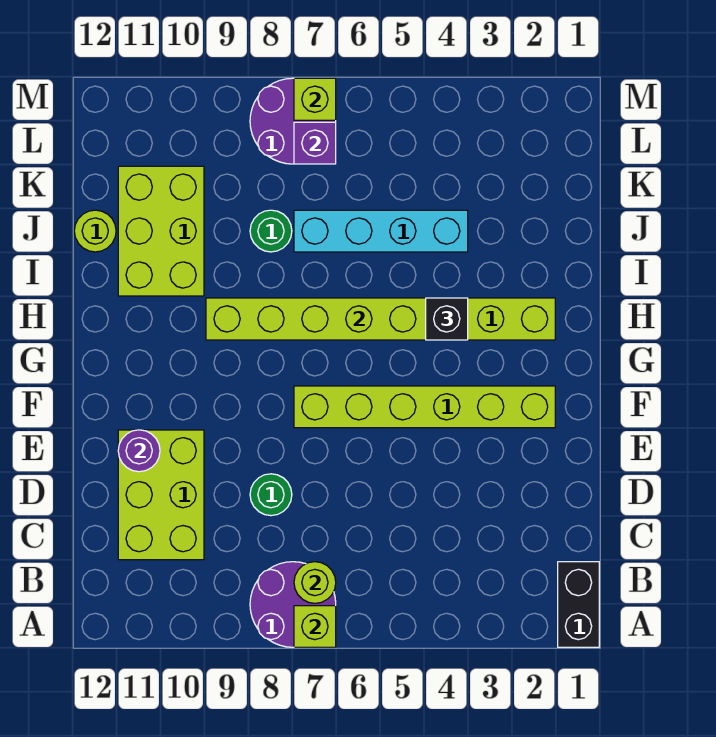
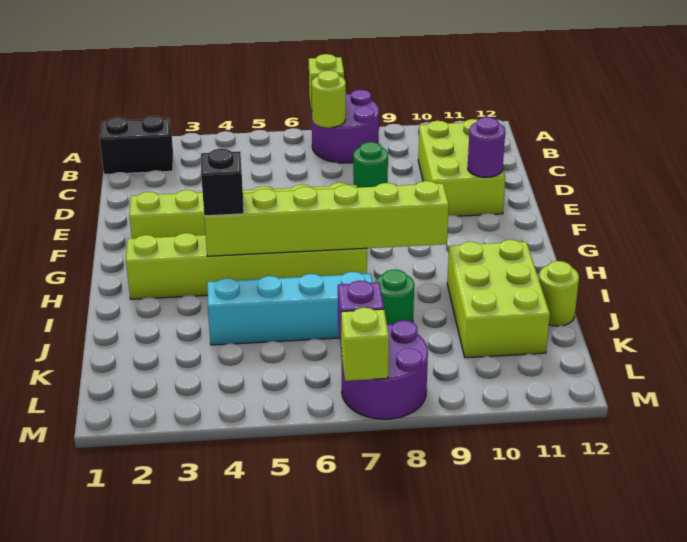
black brick A1:B1 level 1 -> black brick B1:B2 level 1

